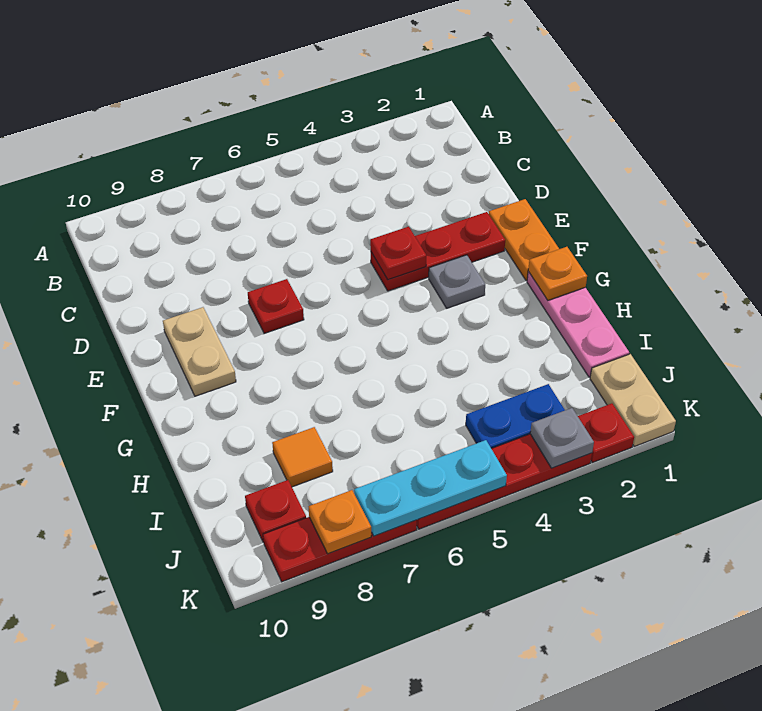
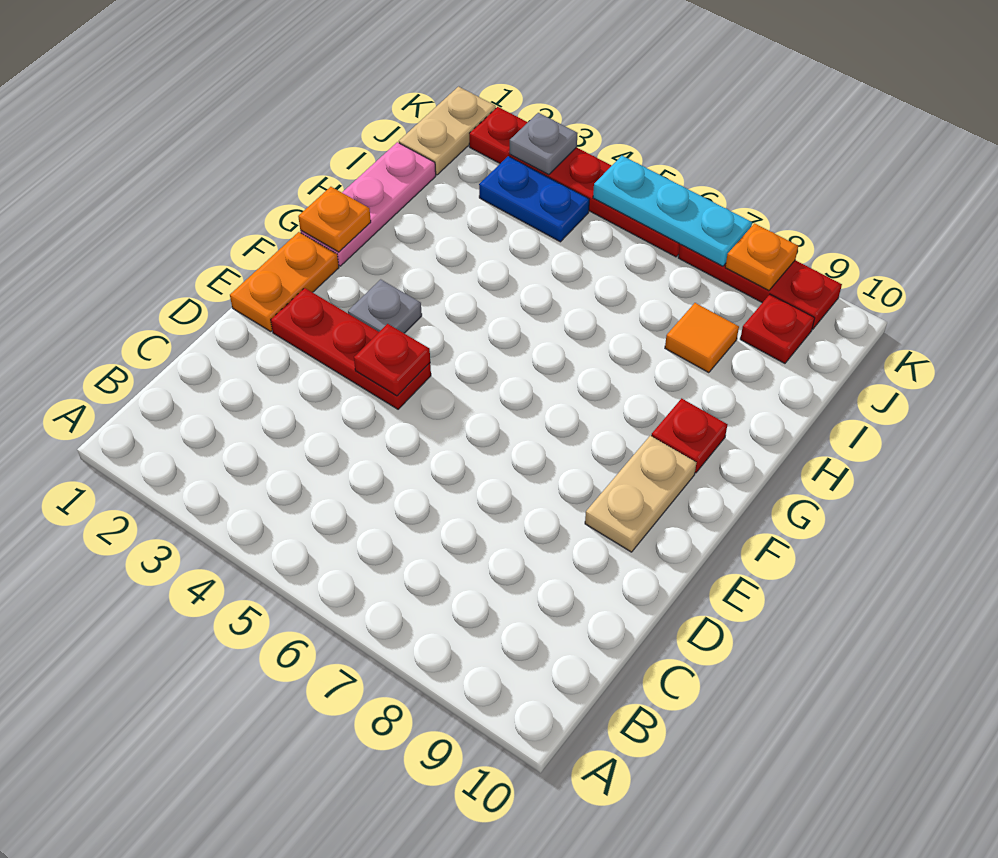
red plate E7 level 1 -> red plate G9 level 1

